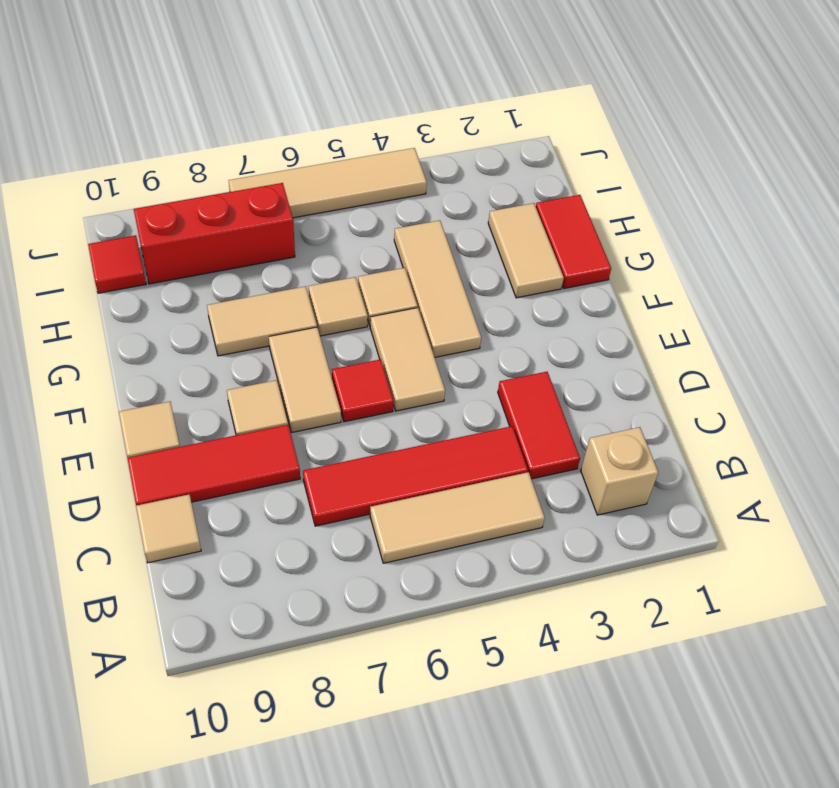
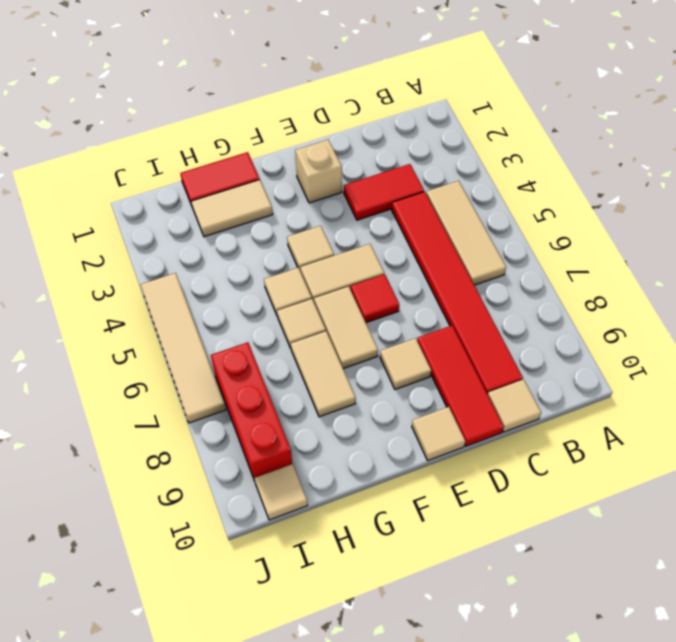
tan brick B2 level 1 -> tan brick E2 level 1
red tile C4:C7 level 1 -> red tile C4:C9 level 1
tan tile E7:F7 level 1 -> tan tile F6:F7 level 1
tan tile F4:H4 level 1 -> tan tile F4 level 1
red tile I10 level 1 -> tan tile I10 level 1

